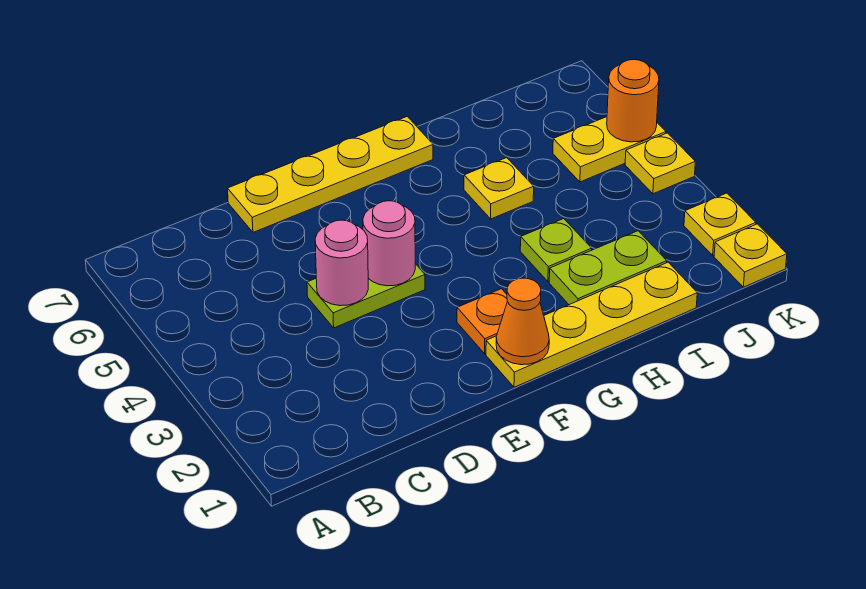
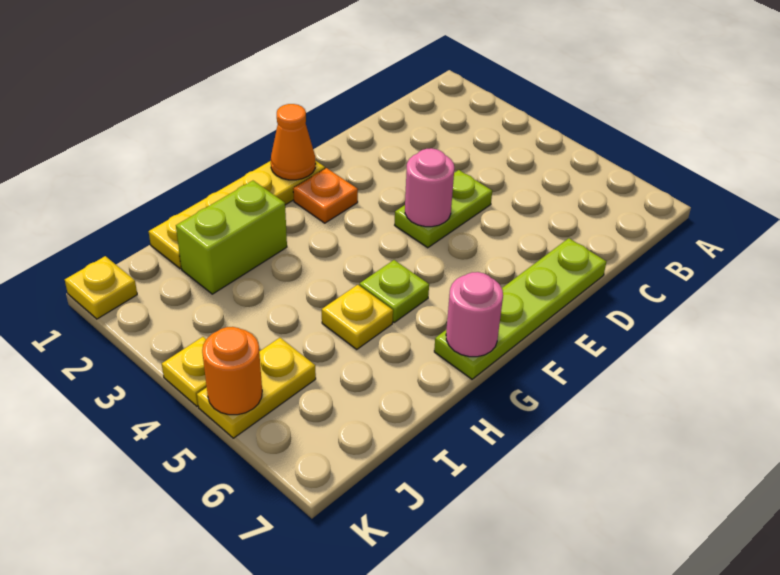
pink round brick D4 level 2 -> pink round brick G7 level 2
yellow plate D7:G7 level 1 -> lime plate D7:G7 level 1
lime plate H2:I2 level 1 -> lime brick H2:I2 level 1
lime plate H3 level 1 -> lime plate G5 level 1
yellow plate K2 level 1 -> none

